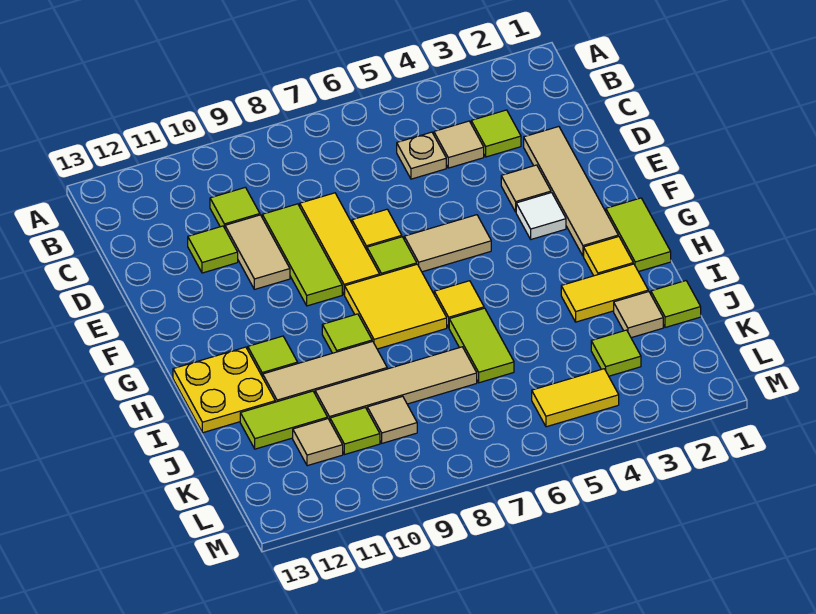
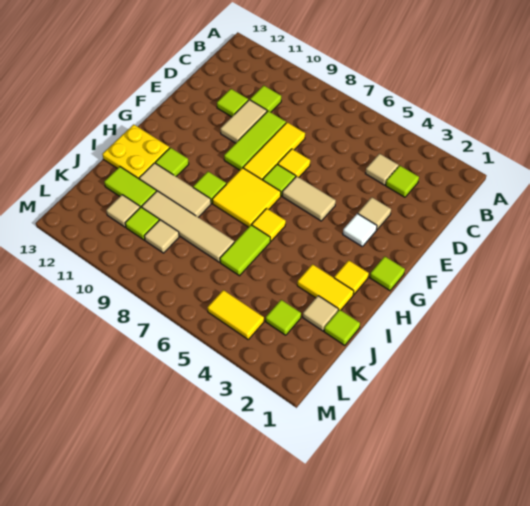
tan plate C5 level 1 -> none
tan tile D2:G2 level 1 -> none
lime tile G1:H1 level 1 -> lime tile G1 level 1

